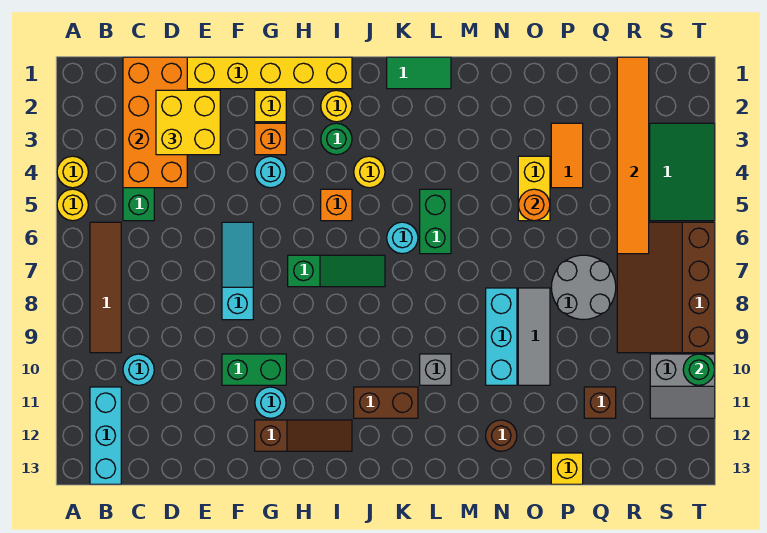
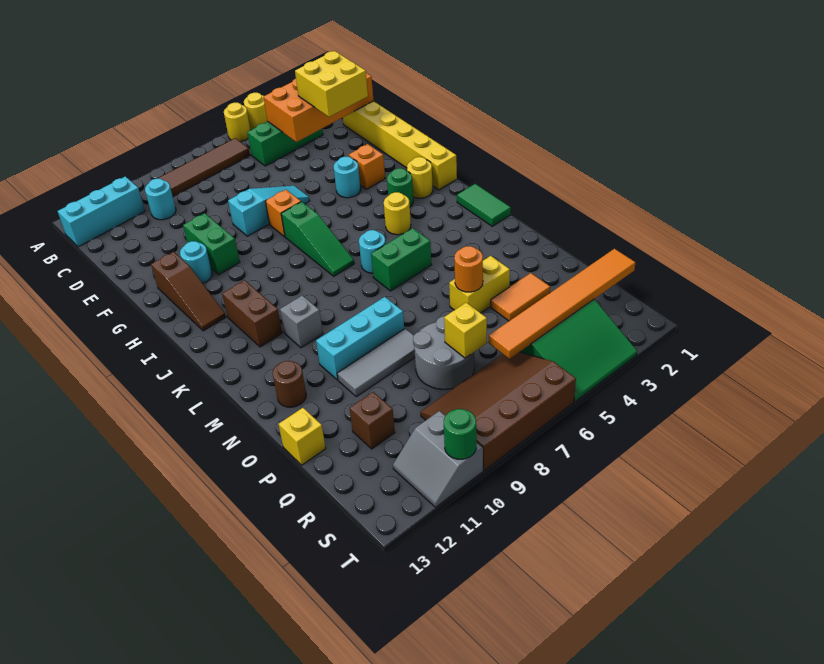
yellow brick G2 level 1 -> yellow brick Q7 level 2
orange brick I5 level 1 -> orange brick G7 level 1

